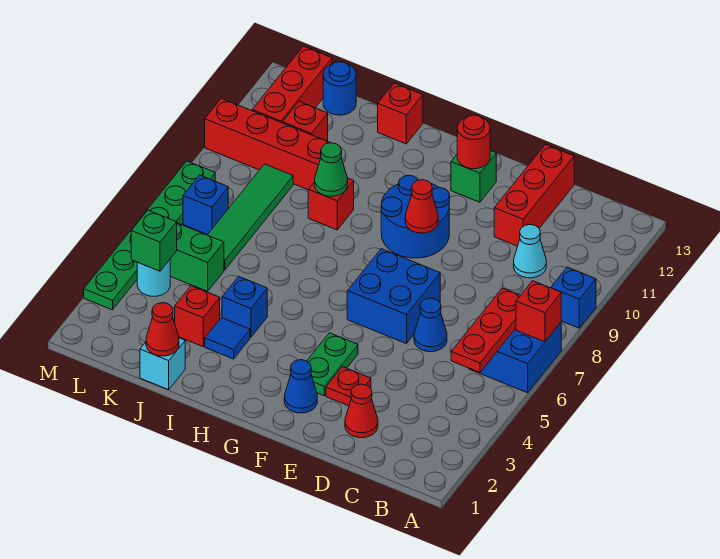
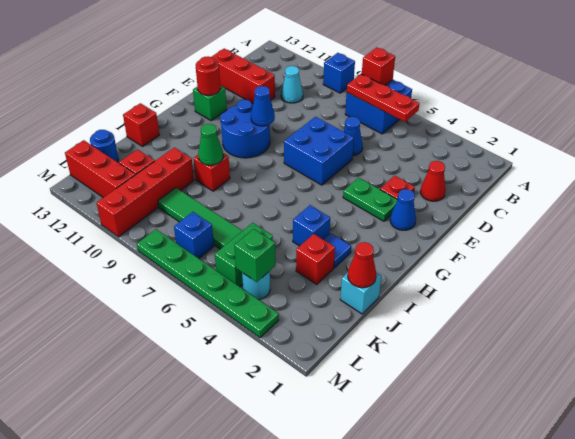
red cone F9 level 2 -> blue cone F9 level 2

